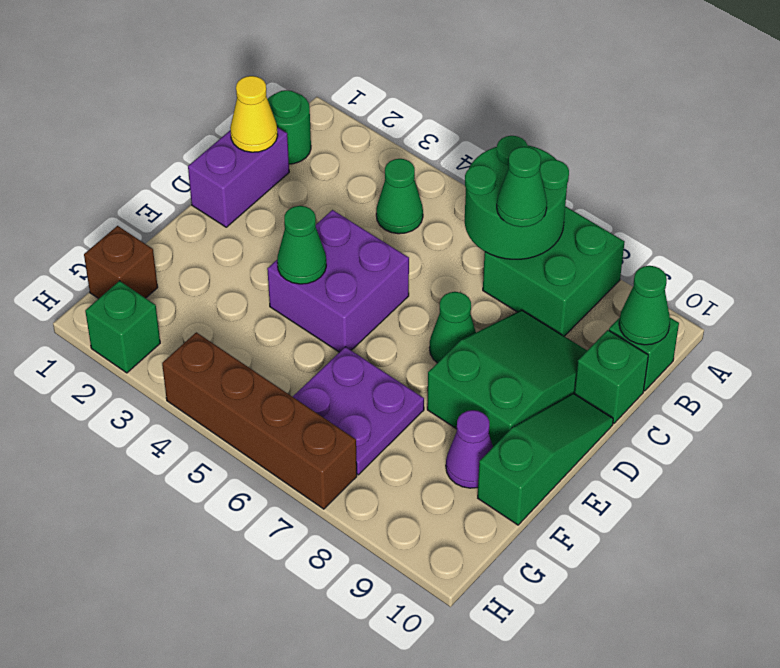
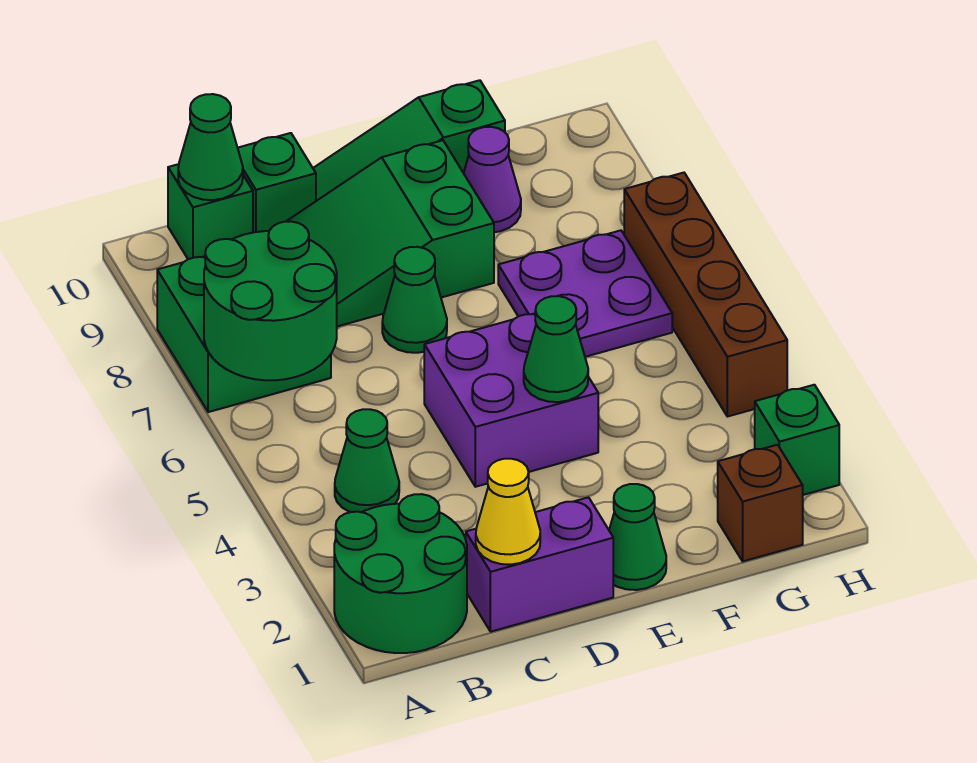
green round brick B1 level 1 -> green round brick A1:B2 level 1
green cone B7 level 3 -> green cone E1 level 1

